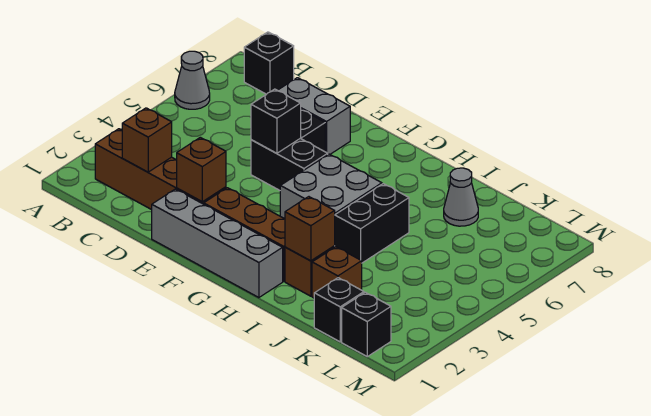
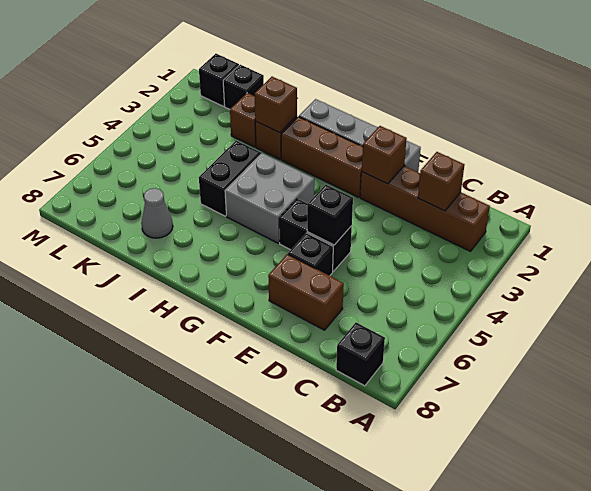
grey cone A6 level 1 -> none
grey brick D7:E7 level 1 -> brown brick D7:E7 level 1

